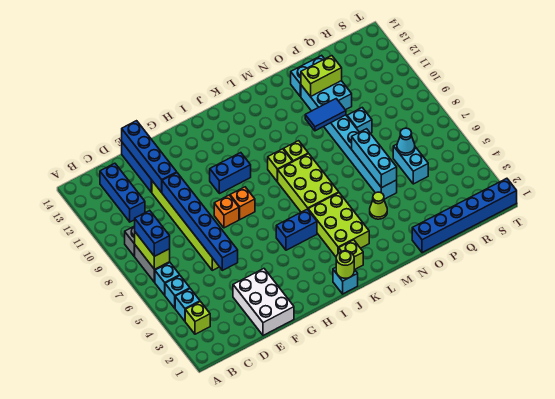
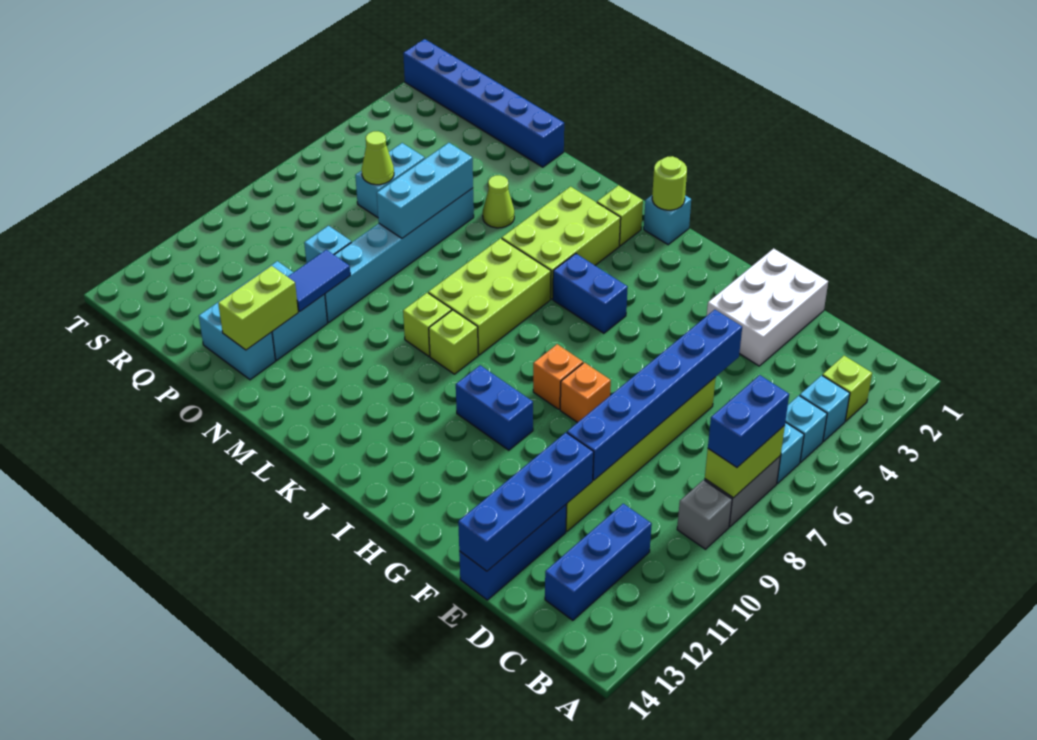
blue tile N10:O10 level 2 -> blue tile O10:O11 level 2
lime brick O12:P12 level 2 -> lime brick O12:O13 level 2
cyan cone Q6 level 2 -> lime cone Q6 level 2

